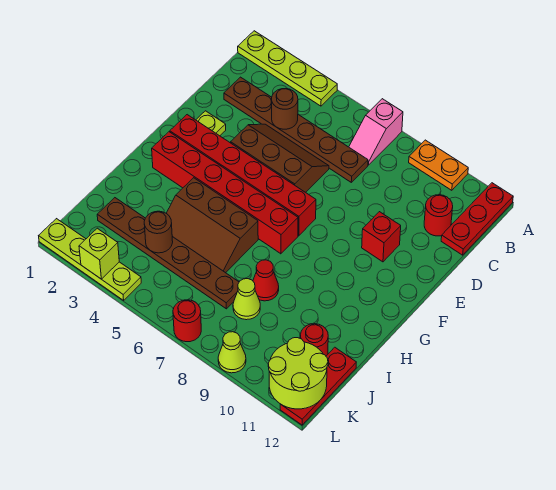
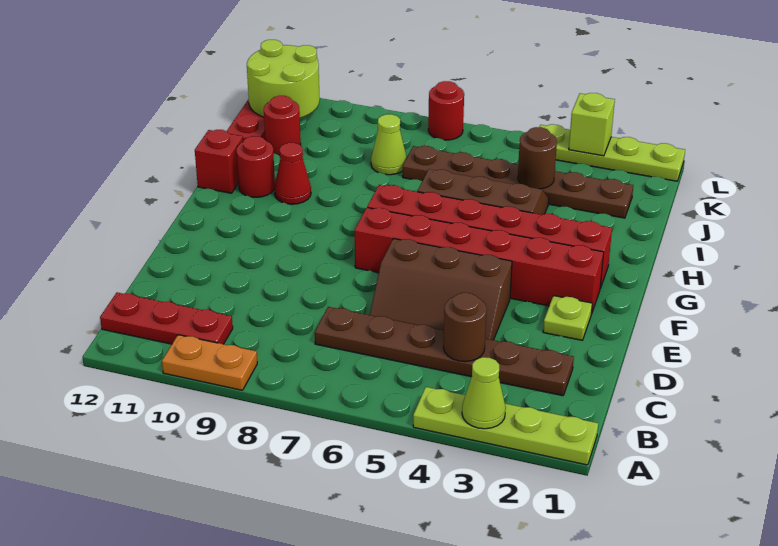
pink slope A7:B7 level 1 top A -> none
red plate A12:C12 level 1 -> red plate B10:B12 level 1
red round brick C11 level 1 -> red round brick H11 level 1
red brick E10 level 1 -> red brick H12 level 1
red cone I8 level 1 -> red cone H10 level 1
lime cone L9 level 1 -> lime cone A3 level 2

